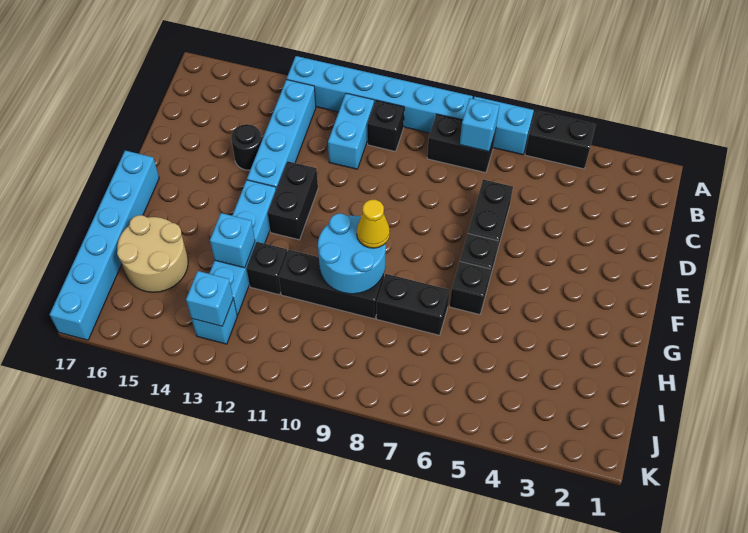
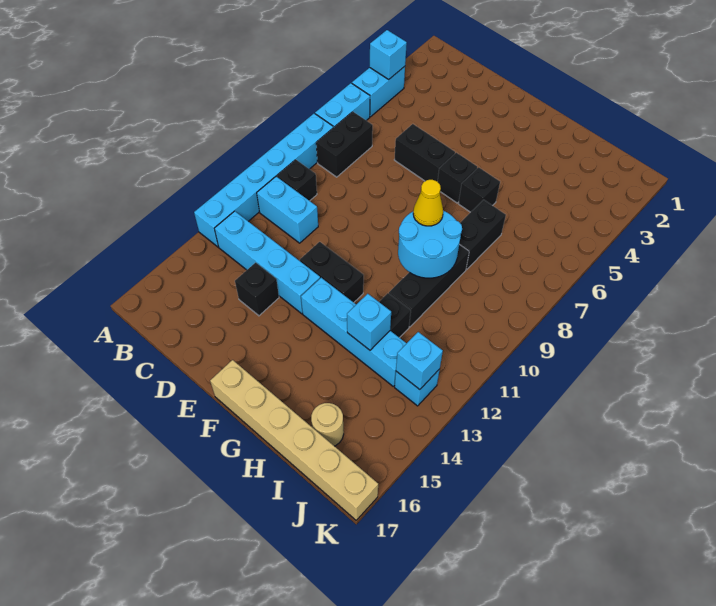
black brick A4:A5 level 1 -> cyan brick A4:A5 level 1
cyan brick B7 level 2 -> cyan brick A4 level 2
black round brick D14 level 1 -> black brick D14 level 1
cyan brick F17:K17 level 1 -> tan brick F17:K17 level 1
tan round brick H15:I16 level 1 -> tan round brick I16 level 1

